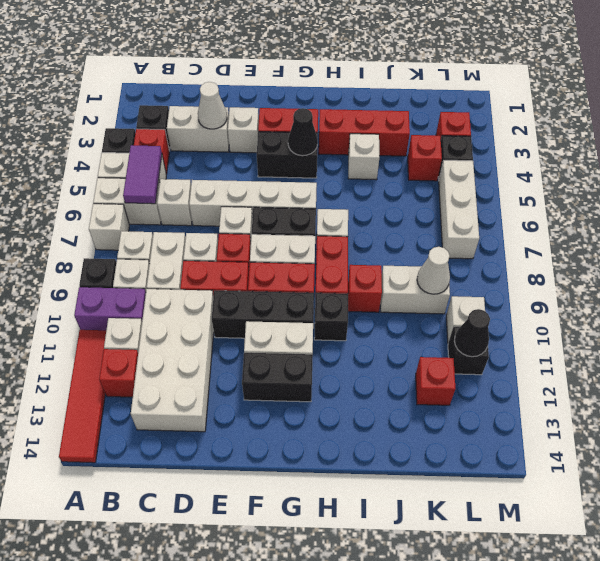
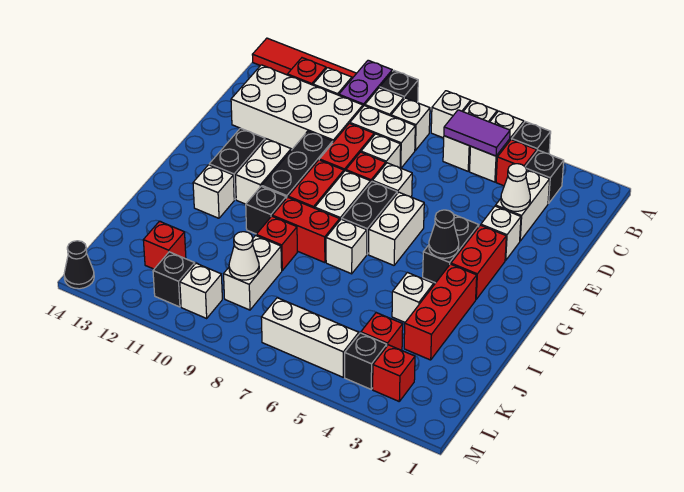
white brick C6 level 1 -> white brick H12 level 1
white brick D6:G6 level 1 -> white brick F6:G6 level 1
black cone L11 level 2 -> black cone M14 level 1

